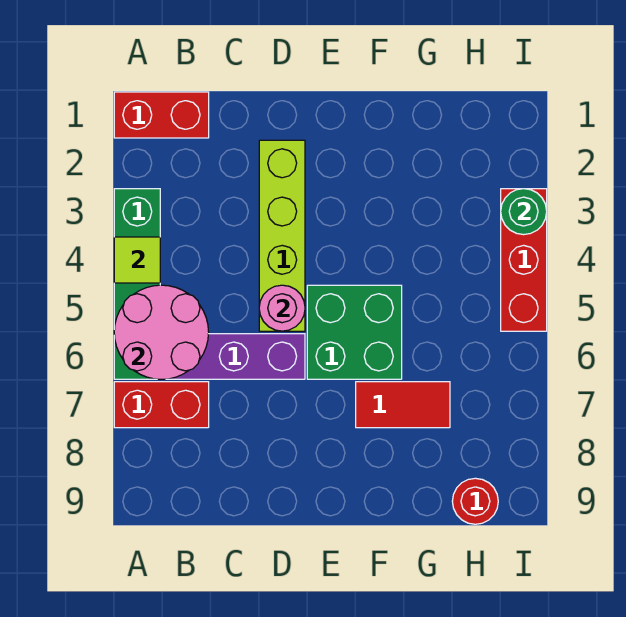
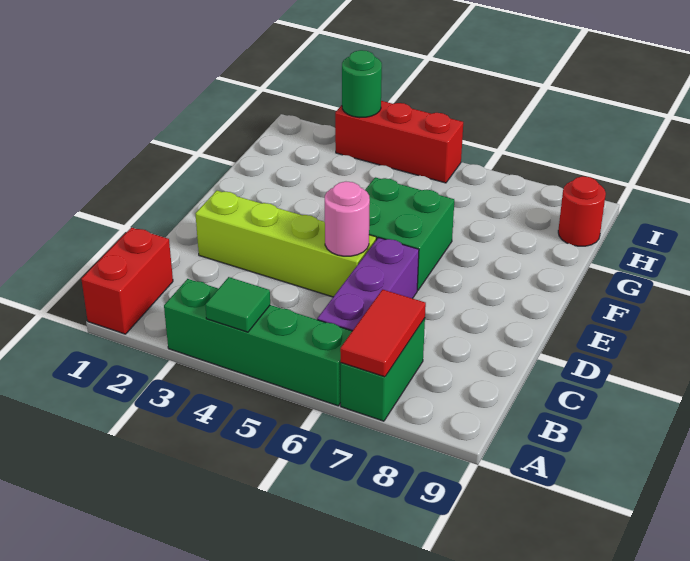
lime tile A4 level 2 -> green tile A4 level 2
pink round brick A5:B6 level 2 -> none
red brick A7:B7 level 1 -> green brick A7:B7 level 1
red tile F7:G7 level 1 -> red tile A7:B7 level 2

